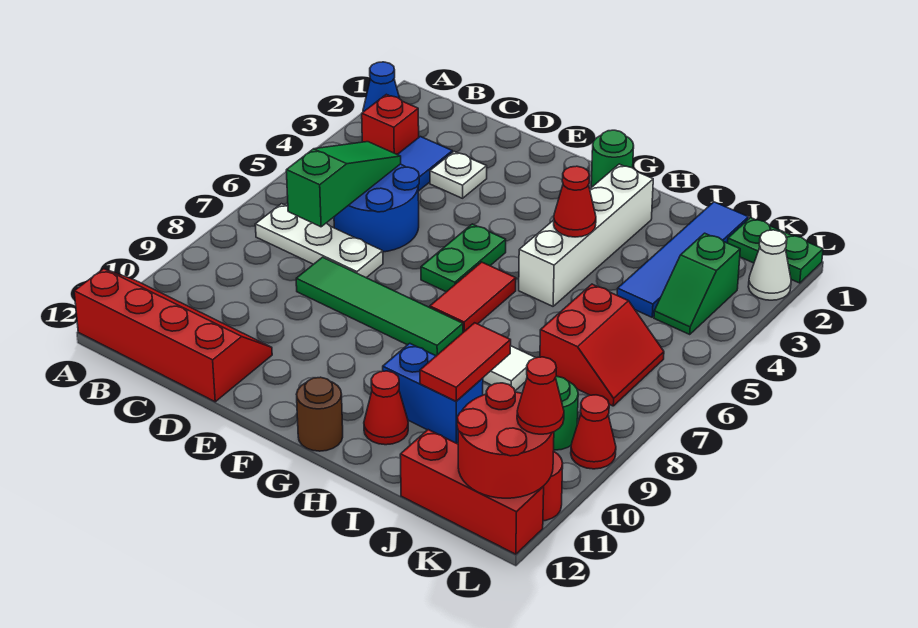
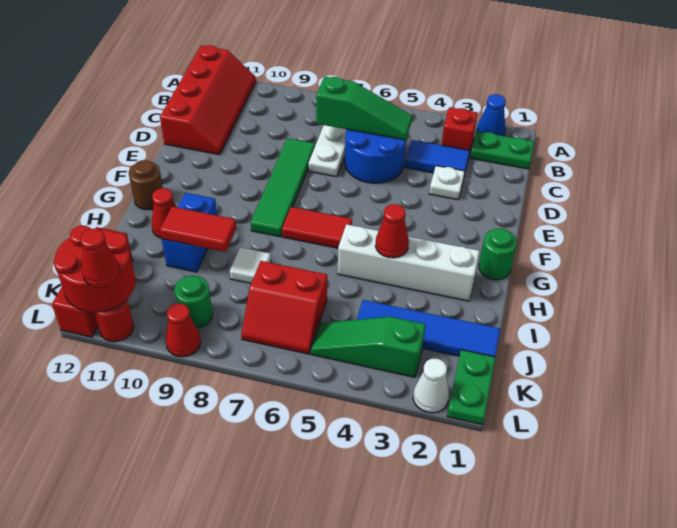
green plate F5:F6 level 1 -> green plate B1:B2 level 1
green slope K3:K4 level 1 top 3 -> green slope K3:K5 level 1 top 3

